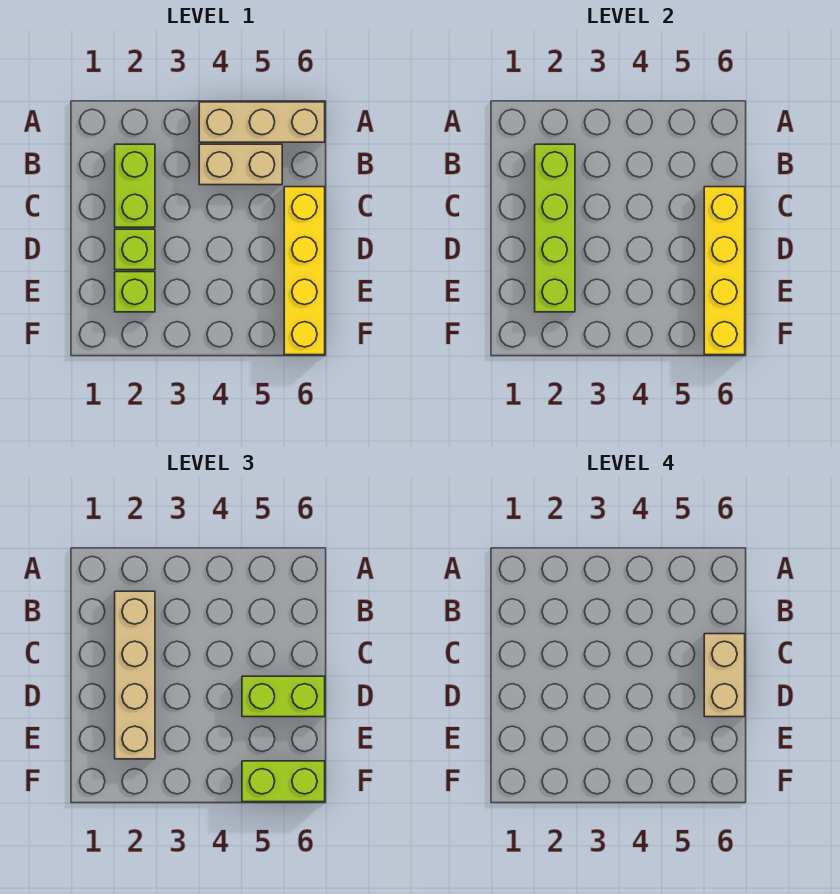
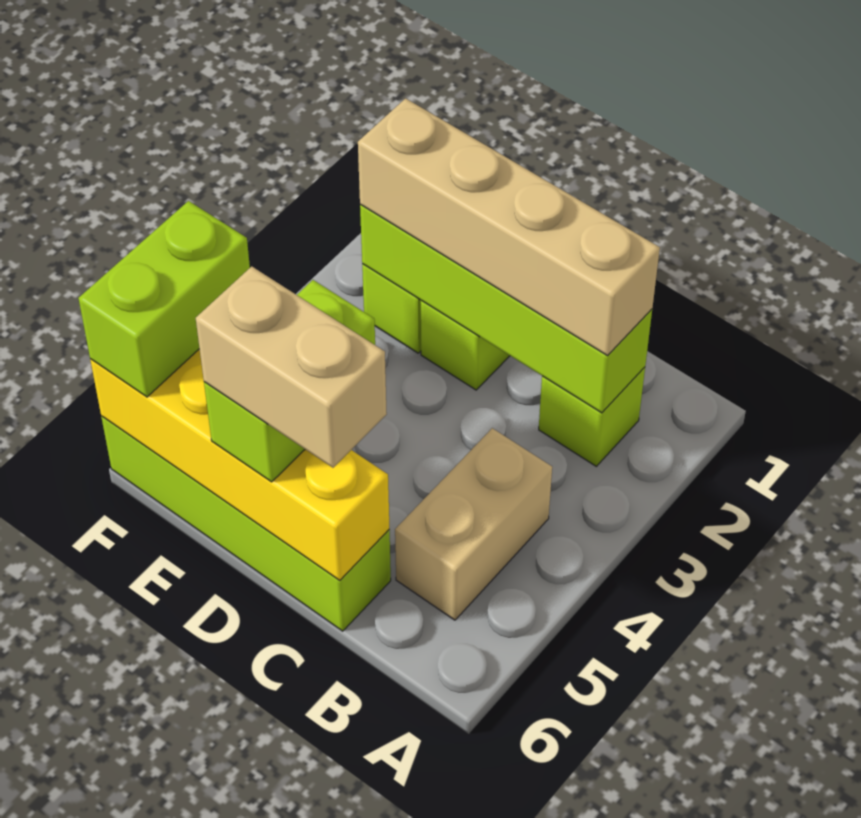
tan brick A4:A6 level 1 -> none
lime brick B2:C2 level 1 -> lime brick B2 level 1
yellow brick C6:F6 level 1 -> lime brick C6:F6 level 1

